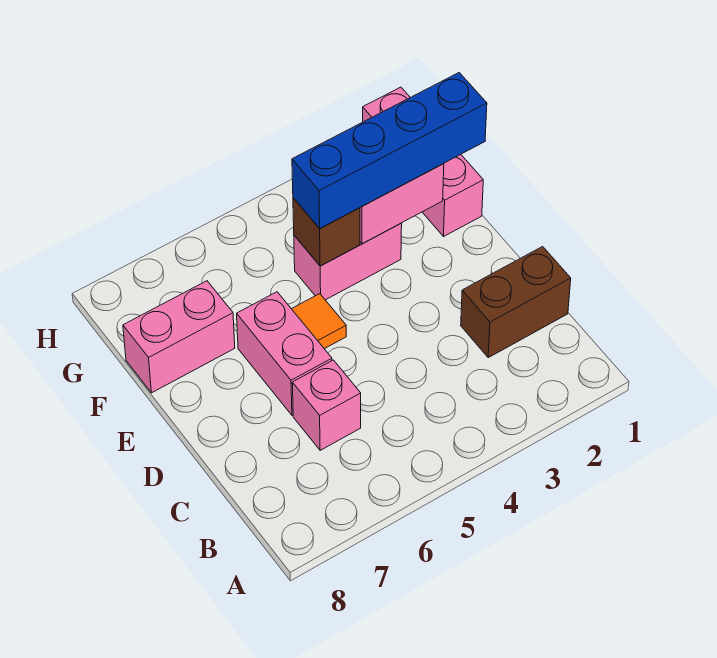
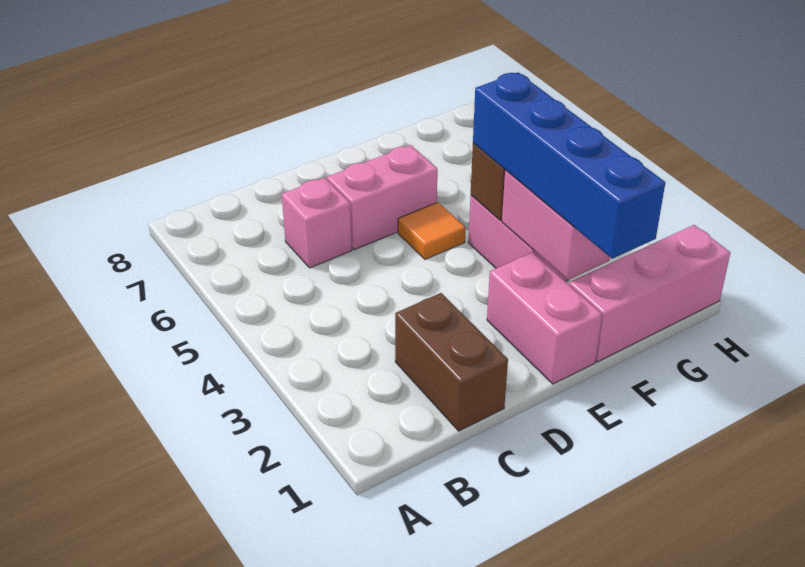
pink brick F7:F8 level 1 -> pink brick E1:E2 level 1

